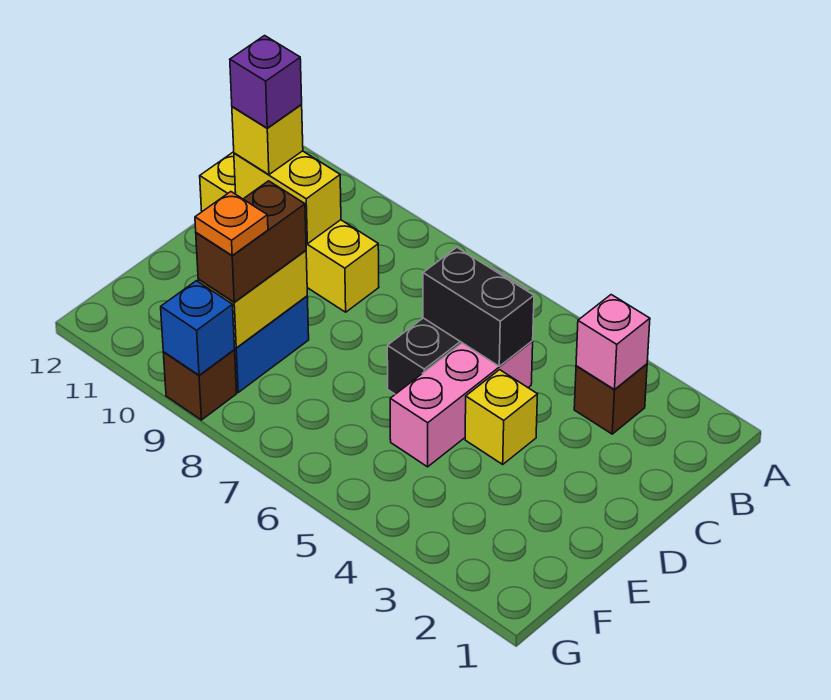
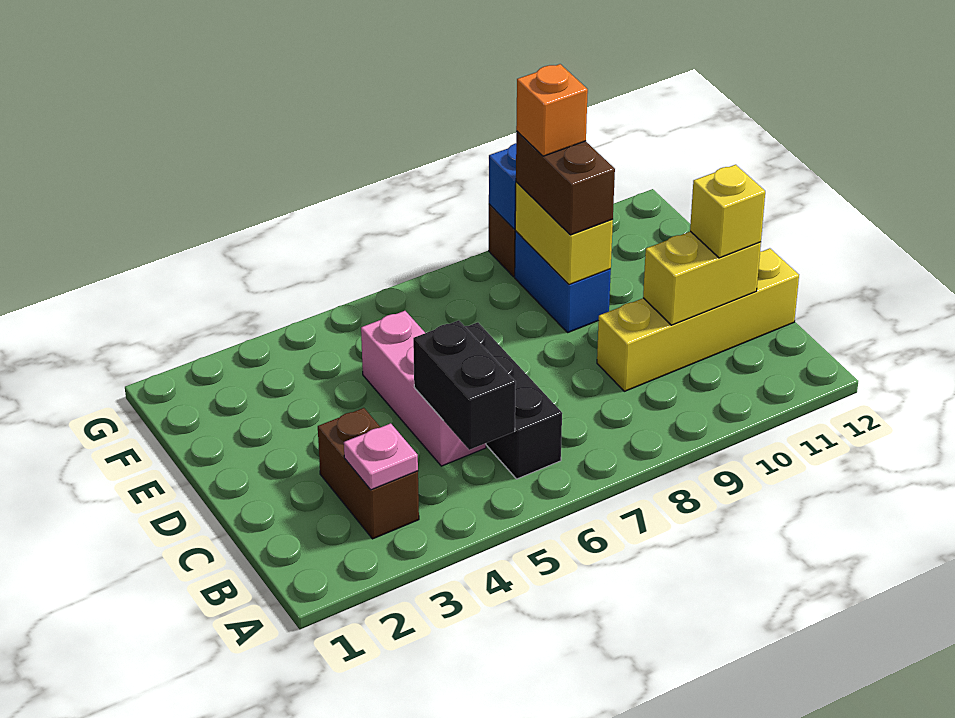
brown brick B3 level 1 -> brown brick B3:C3 level 1
pink brick B3 level 2 -> pink plate B3 level 2
black brick C5:C6 level 2 -> black brick B5:C5 level 2
purple brick C11 level 4 -> none
yellow brick D4 level 1 -> none
orange plate F9 level 4 -> orange brick F9 level 4

